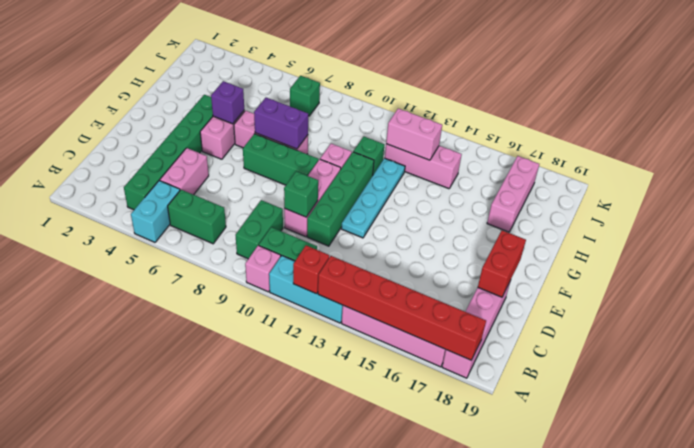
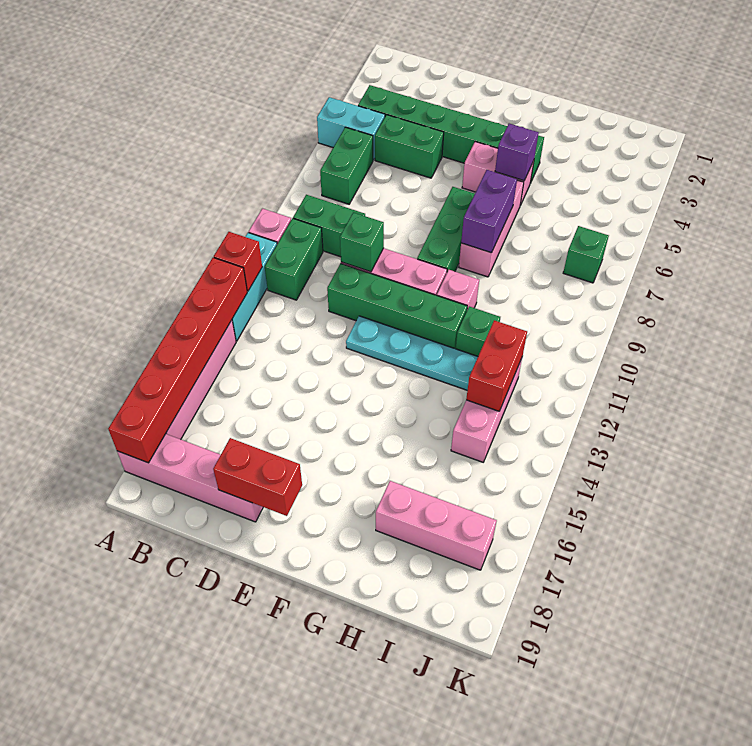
pink brick C5:D5 level 1 -> green brick C5:D5 level 1
pink brick I12:I13 level 2 -> red brick I12:I13 level 2

